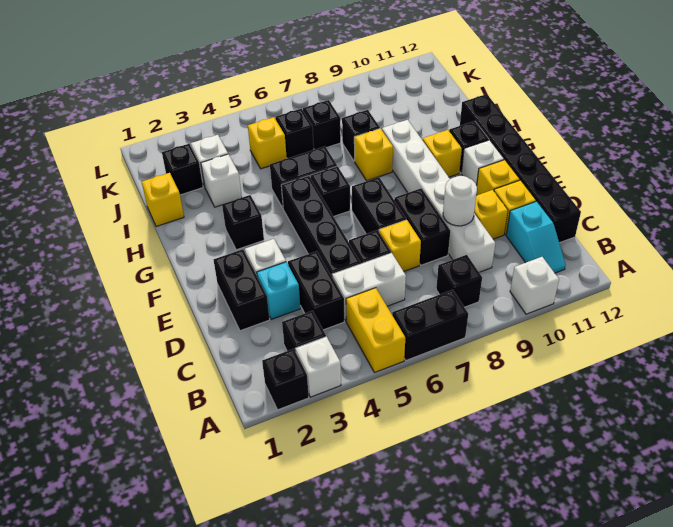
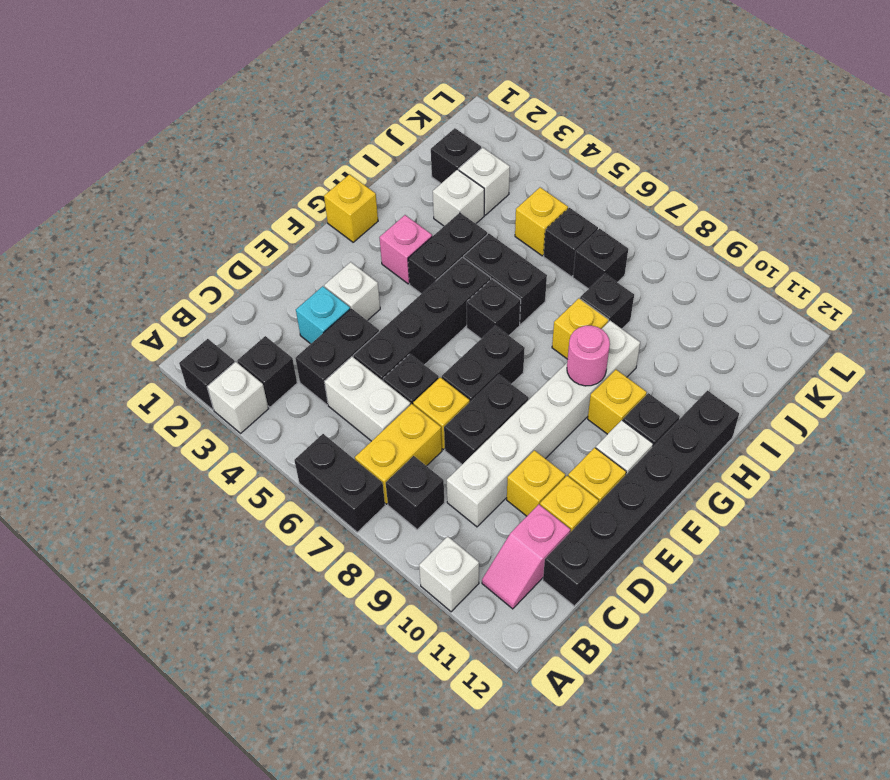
yellow brick A5:B5 level 1 -> yellow brick B7:C7 level 1
cyan slope B11:C11 level 1 top C -> pink slope B11:C11 level 1 top C
black brick D2:E2 level 1 -> black brick G4:H4 level 1
white round brick D9 level 2 -> none
black brick G3 level 1 -> pink brick G3 level 1
none -> pink round brick G9 level 2
yellow brick I1 level 1 -> yellow brick G1 level 1

